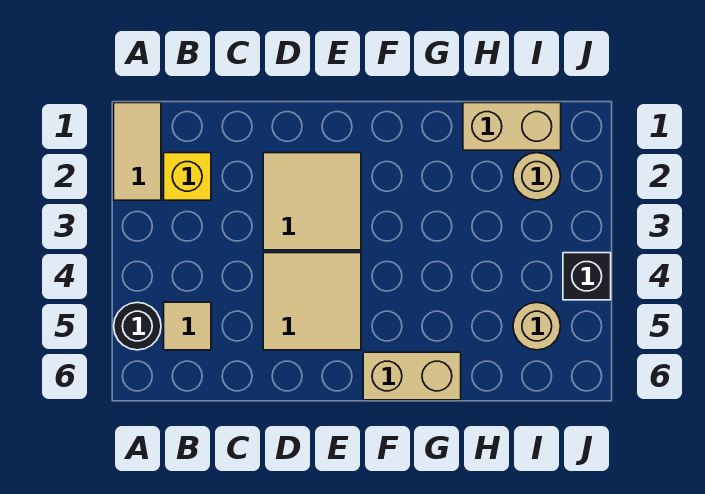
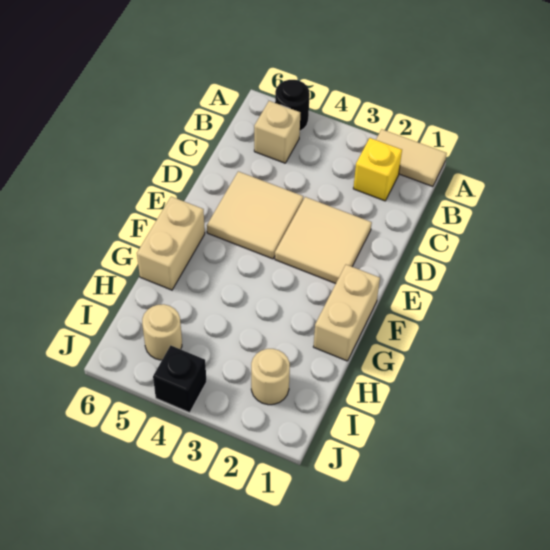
tan tile B5 level 1 -> tan brick B5 level 1
tan brick H1:I1 level 1 -> tan brick F1:G1 level 1

